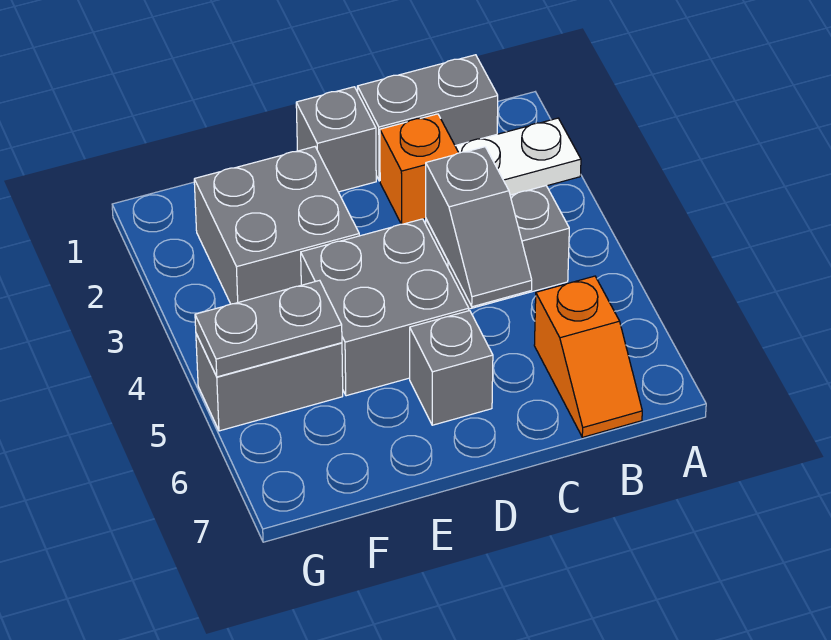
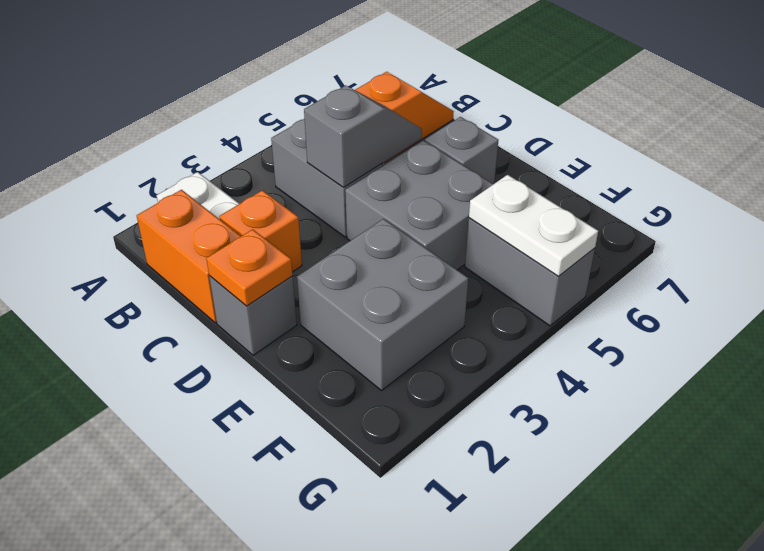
grey brick B1:C1 level 1 -> orange brick B1:C1 level 1
none -> orange plate D1 level 2
grey plate F5:G5 level 2 -> white plate F5:G5 level 2

